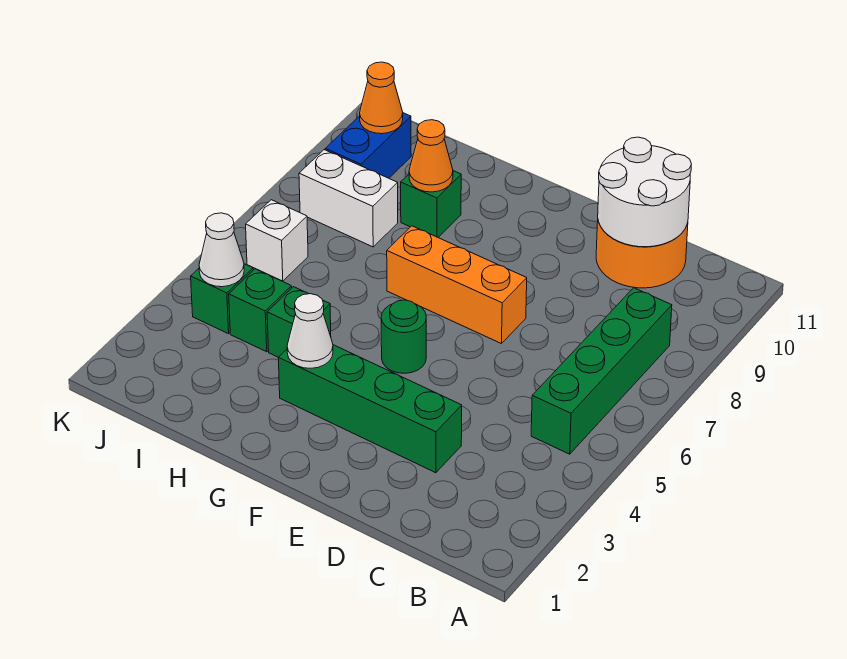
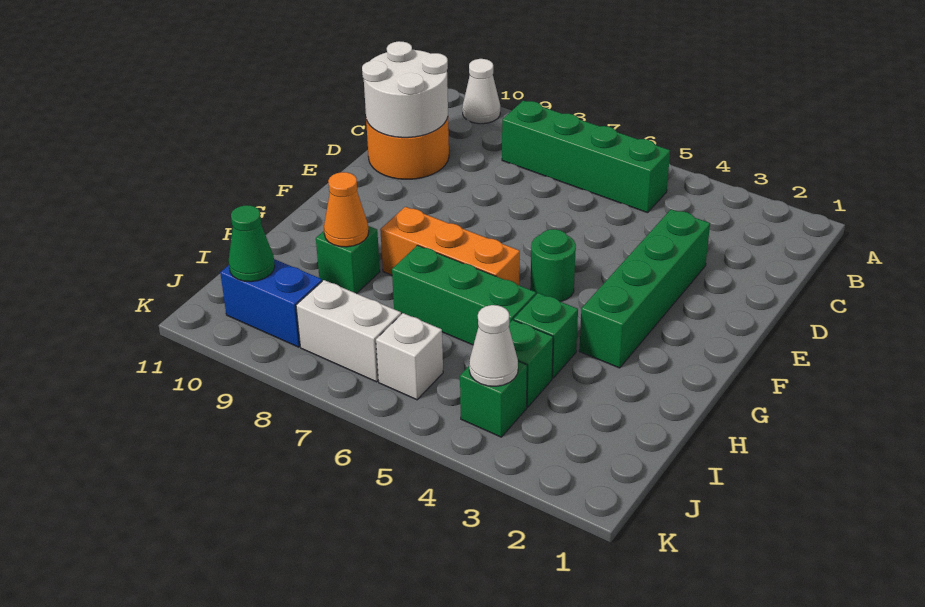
orange brick E7:G7 level 1 -> orange brick G6:G8 level 1
white cone G3 level 2 -> white cone A10 level 1
none -> green brick H5:H7 level 1
white brick I8:J8 level 1 -> white brick J7:J8 level 1
orange cone J10 level 2 -> green cone J10 level 2

